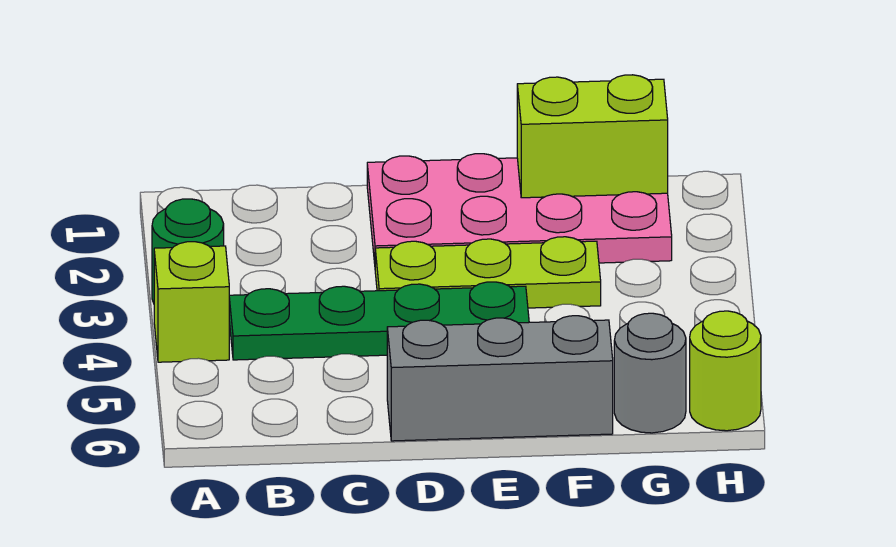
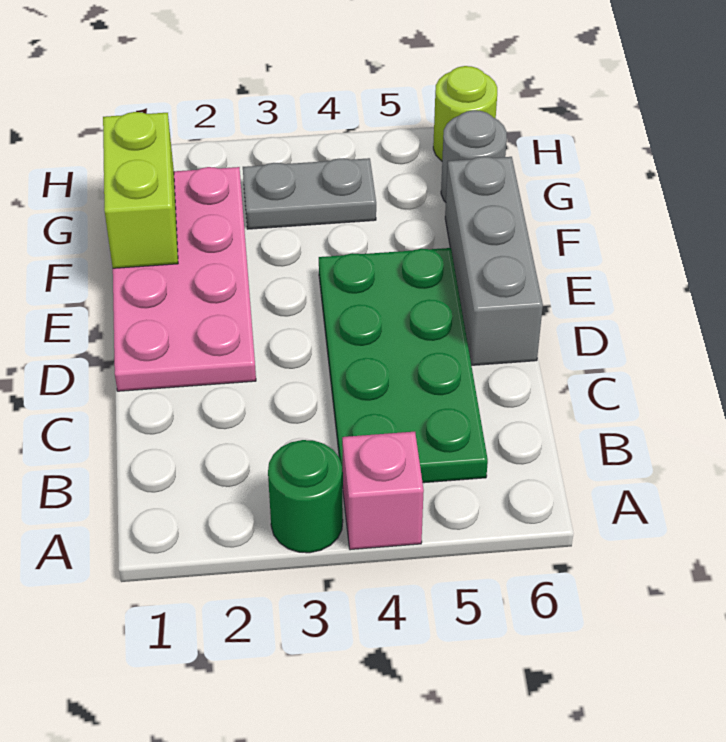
lime brick A4 level 1 -> pink brick A4 level 1
green plate B4:E4 level 1 -> green plate B4:E5 level 1
lime plate D3:F3 level 1 -> none
none -> grey plate G3:G4 level 1

